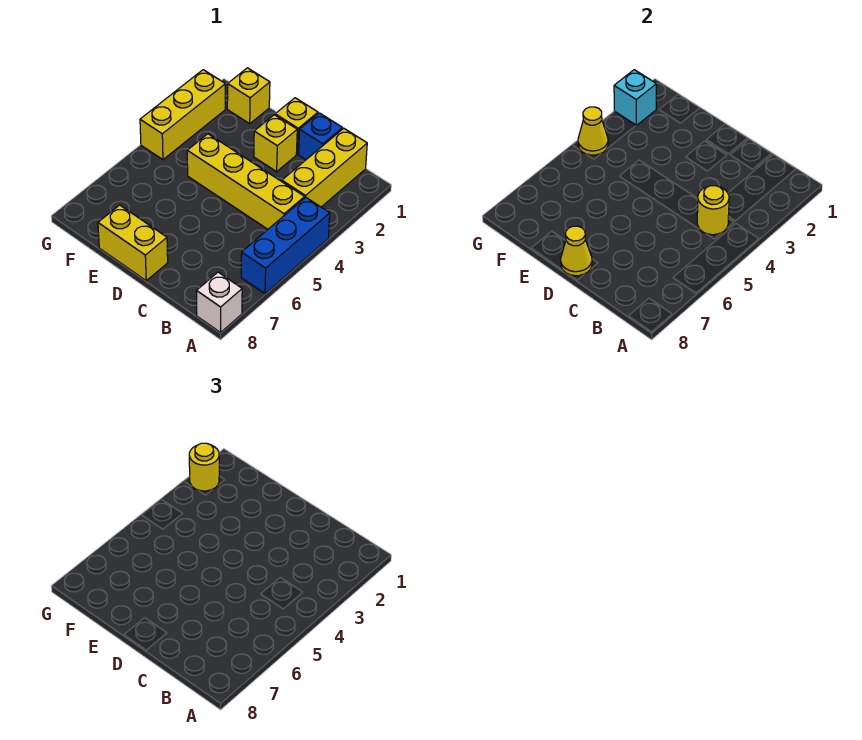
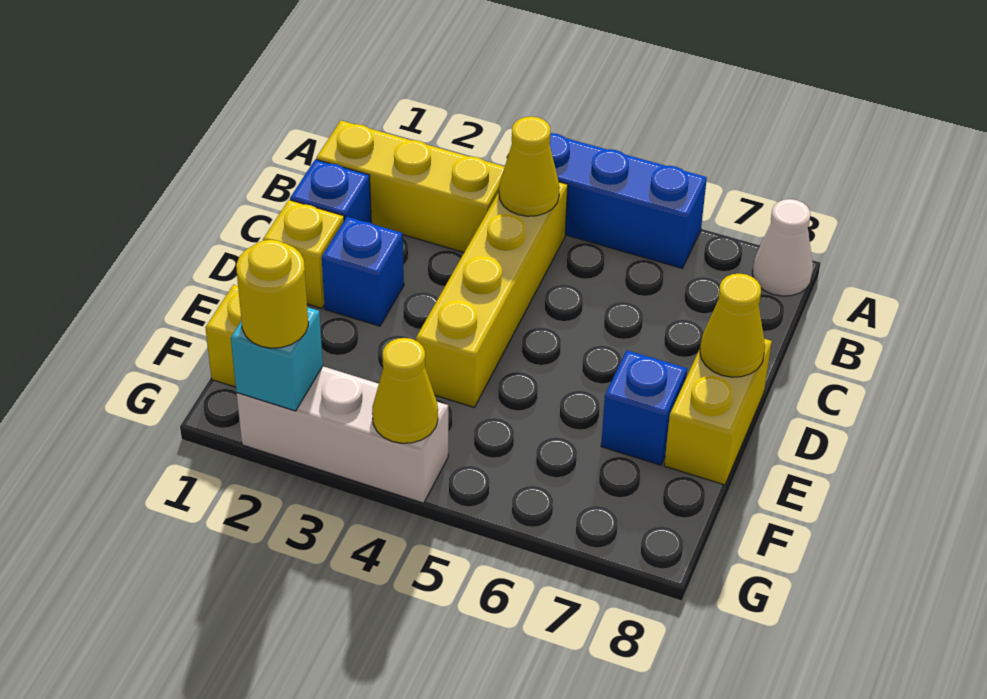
white brick A8 level 1 -> white cone A8 level 1
yellow round brick B4 level 2 -> yellow cone B4 level 2
yellow brick D2 level 1 -> blue brick D2 level 1
none -> blue brick E7 level 1
yellow brick G2:G4 level 1 -> white brick G2:G4 level 1

